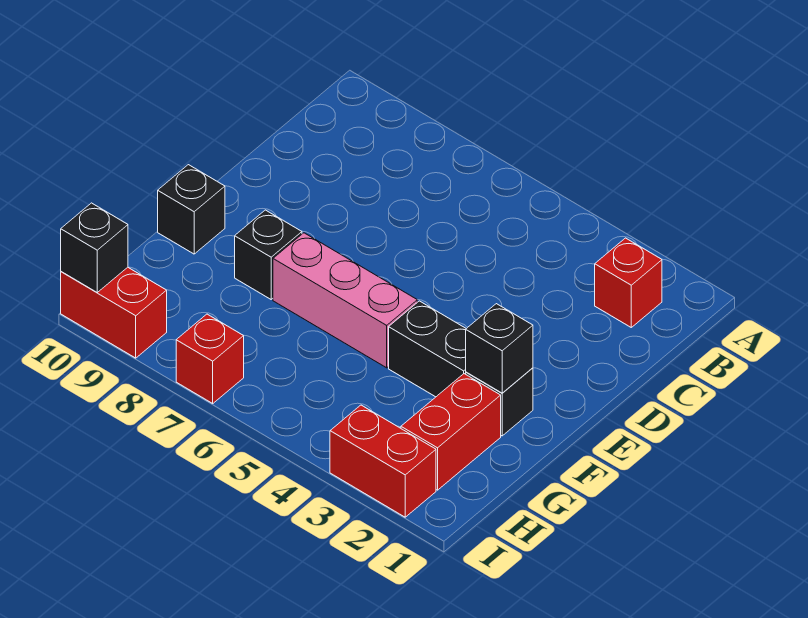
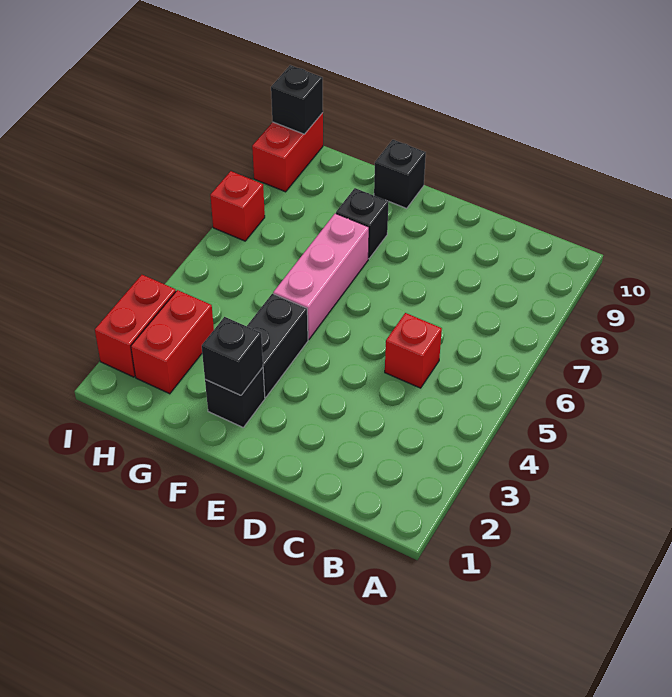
red brick B2 level 1 -> red brick C5 level 1
red brick G2:H2 level 1 -> red brick H2:H3 level 1

